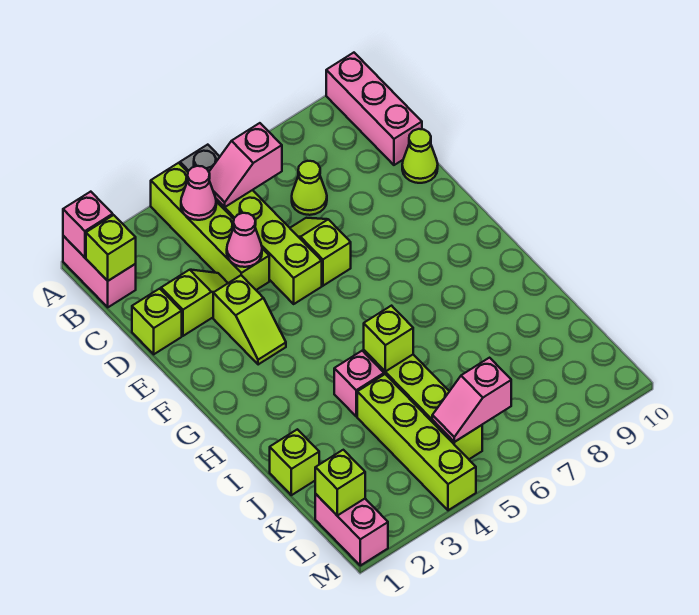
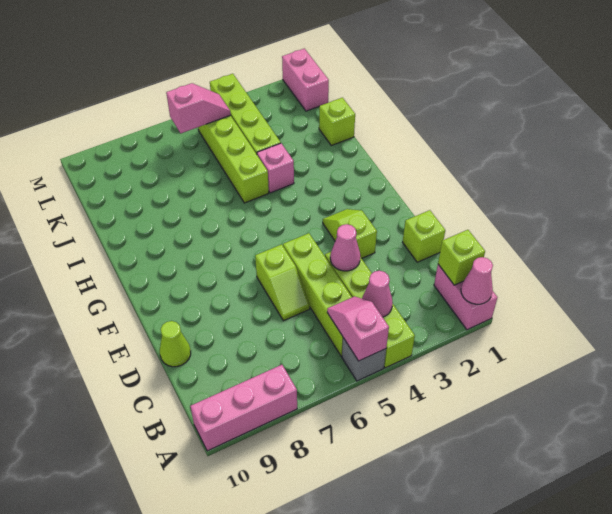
pink brick A1 level 2 -> pink cone A1 level 2
pink brick A10:C10 level 1 -> pink brick A8:A10 level 1
pink slope B5:B6 level 2 top 6 -> pink slope A5:B5 level 2 top A
lime cone C7 level 1 -> none
lime slope D2:D3 level 1 top 2 -> none
lime brick I5 level 2 -> none
lime brick L1 level 2 -> none

